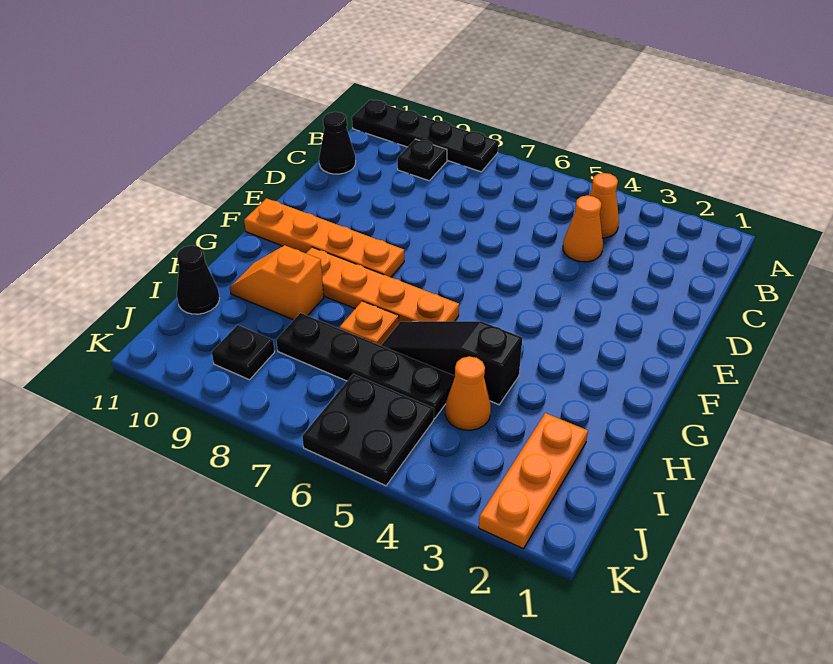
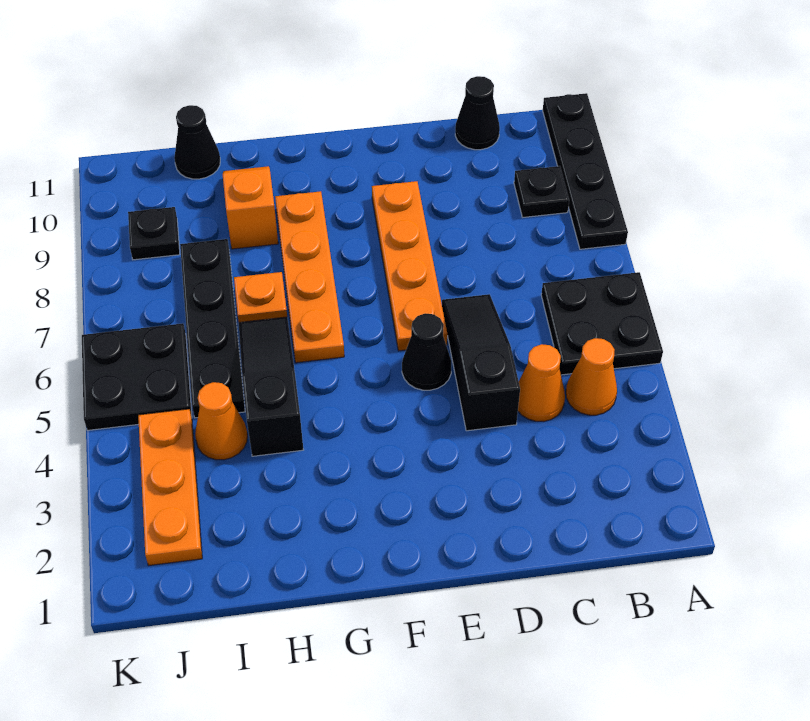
none -> black plate A5:B6 level 1
none -> black slope D4:D6 level 1 top 4
none -> black cone E5 level 1
orange plate F8:F11 level 1 -> orange plate E6:E9 level 1
orange plate I2:K2 level 1 -> orange plate J2:J4 level 1

